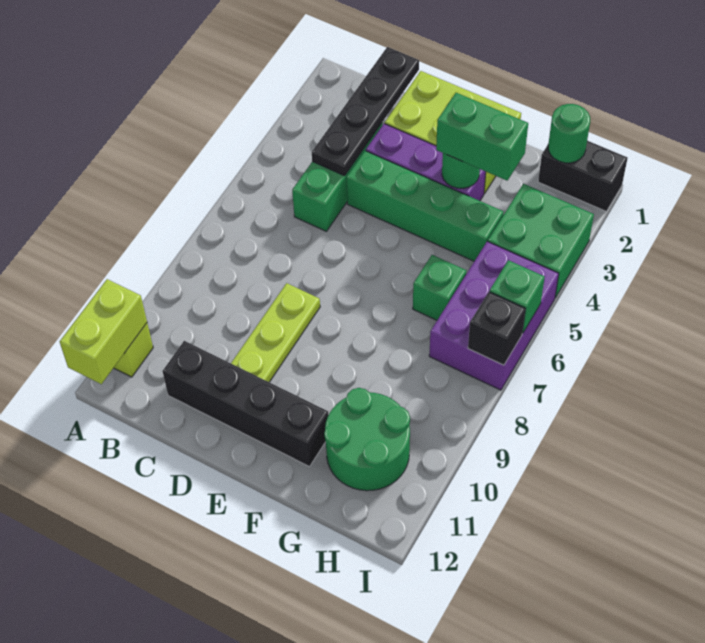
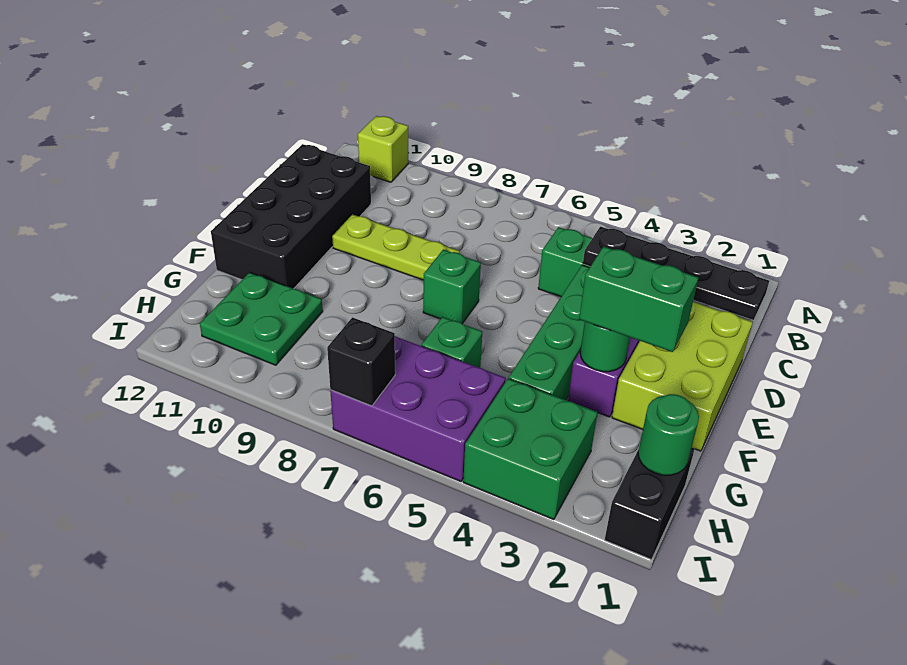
lime brick A11:A12 level 2 -> none
black brick C11:F11 level 1 -> black brick C11:F12 level 1
green brick F3:G3 level 3 -> green brick F2:F3 level 3
green round brick G10:H11 level 1 -> green plate G10:H11 level 1
green brick I6 level 2 -> green brick E7 level 1

